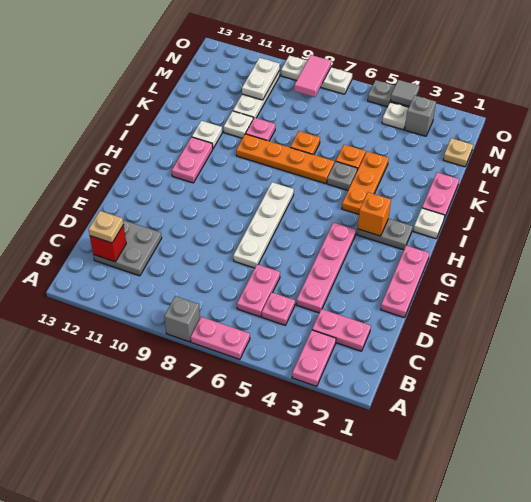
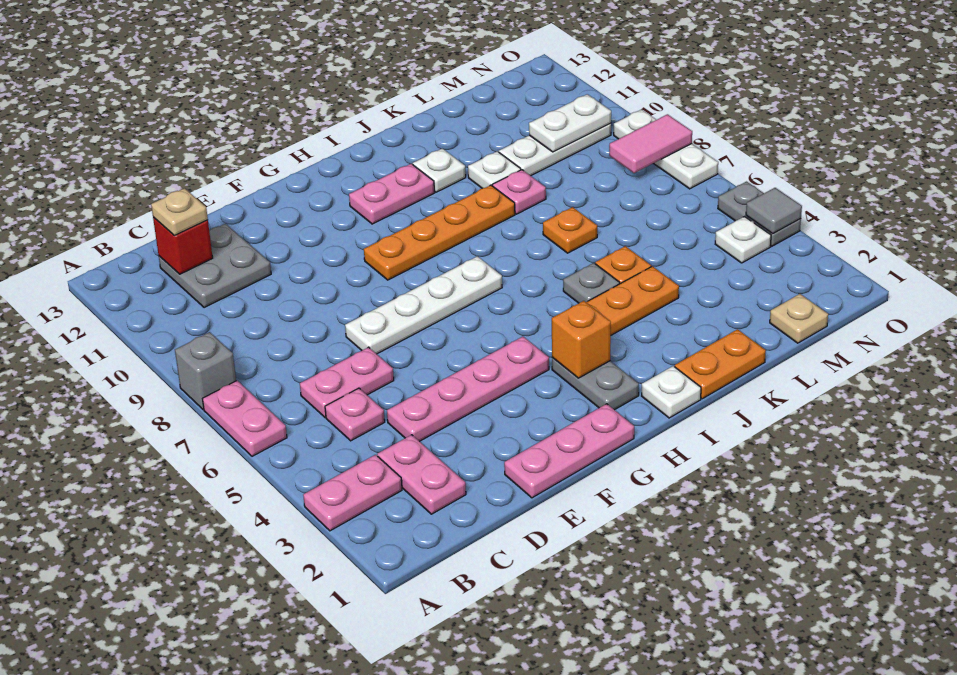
pink plate J1:K1 level 1 -> orange plate J1:K1 level 1
orange plate J6:J9 level 1 -> orange plate G9:J9 level 1
grey brick N3 level 1 -> none

